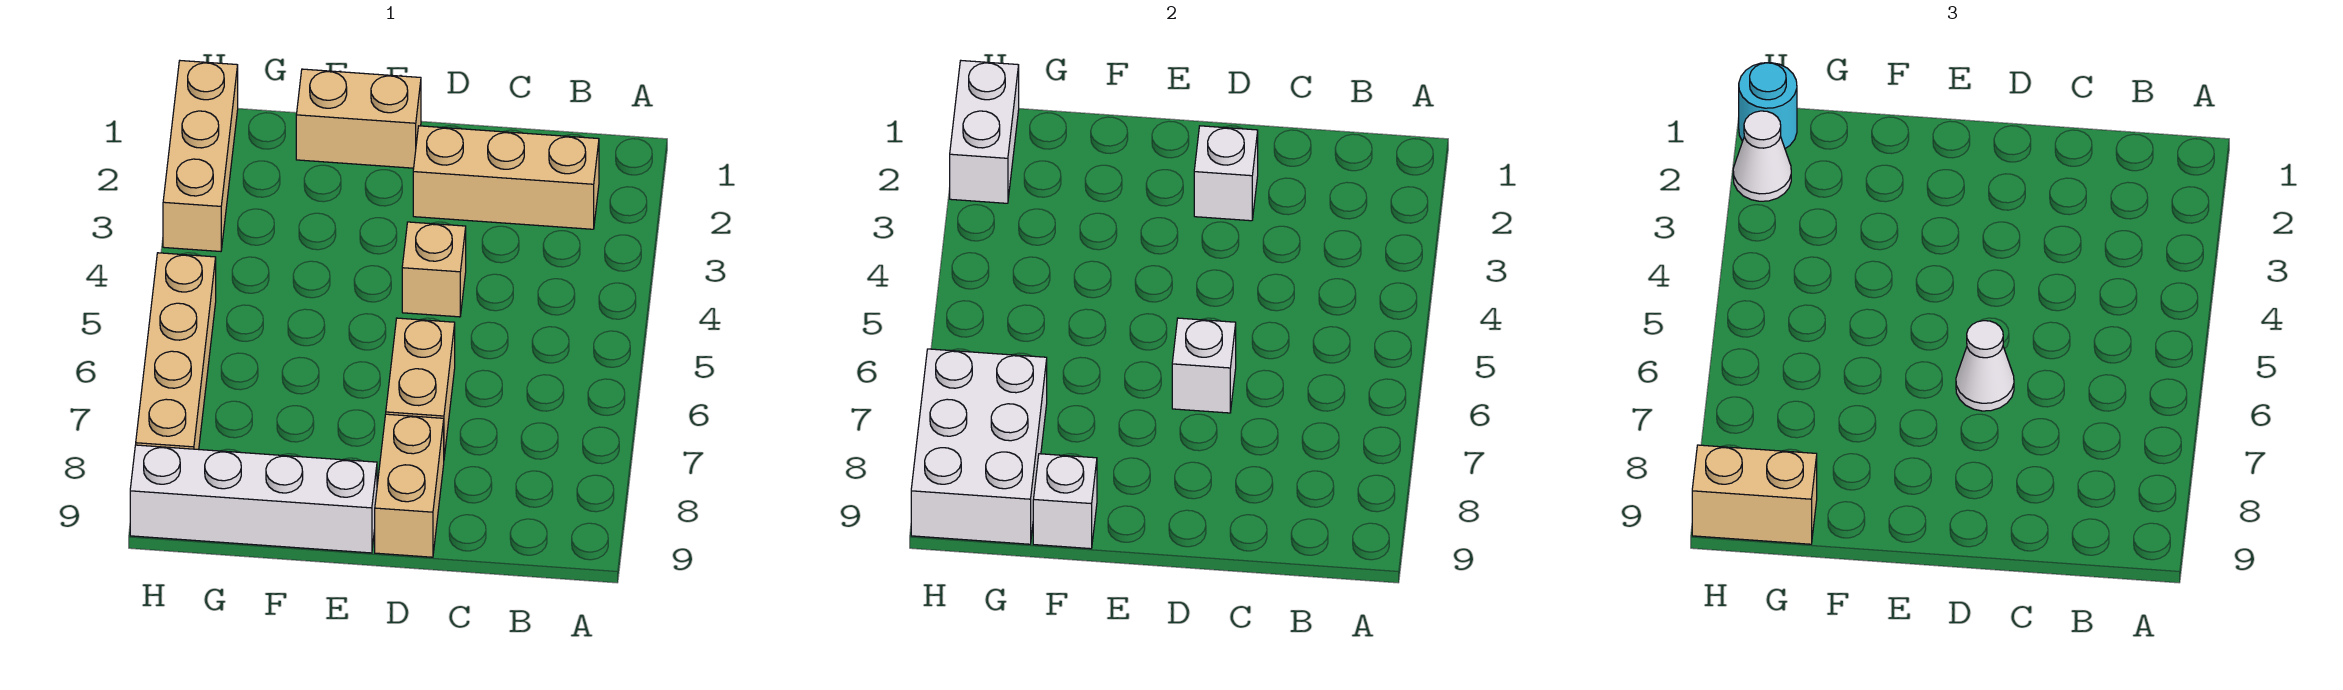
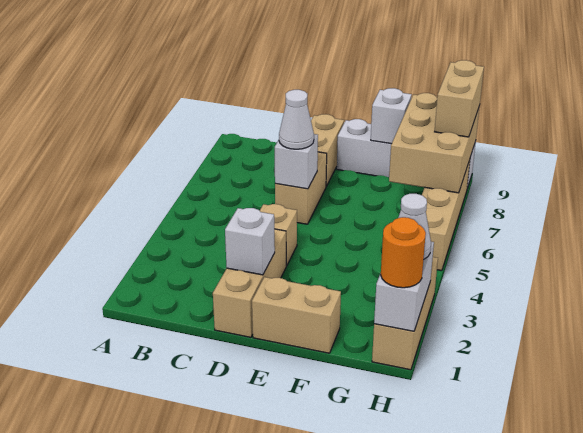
tan brick B2:D2 level 1 -> tan brick D1:D3 level 1
white brick G7:H9 level 2 -> tan brick G7:H9 level 2
tan brick G9:H9 level 3 -> tan brick H8:H9 level 3
cyan round brick H1 level 3 -> orange round brick H1 level 3

